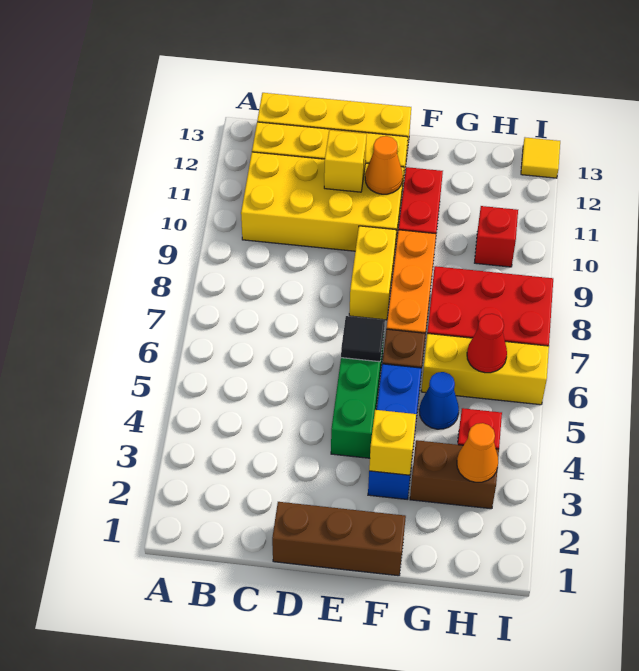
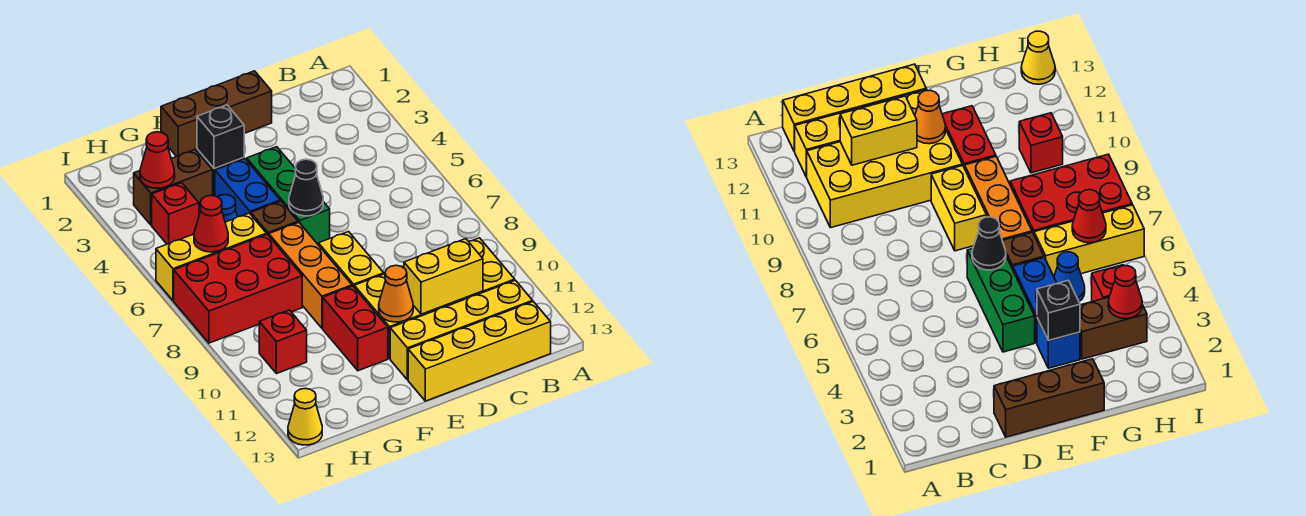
yellow brick D11 level 2 -> yellow brick C11:D11 level 2
black tile E6 level 2 -> black cone E6 level 2
yellow brick F3 level 2 -> black brick F3 level 2
orange cone H3 level 2 -> red cone H3 level 2
yellow tile I13 level 1 -> yellow cone I13 level 1

